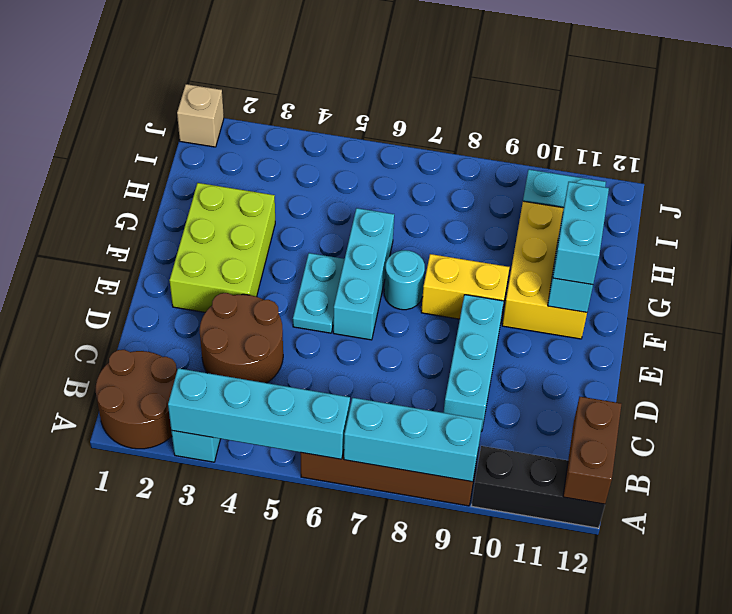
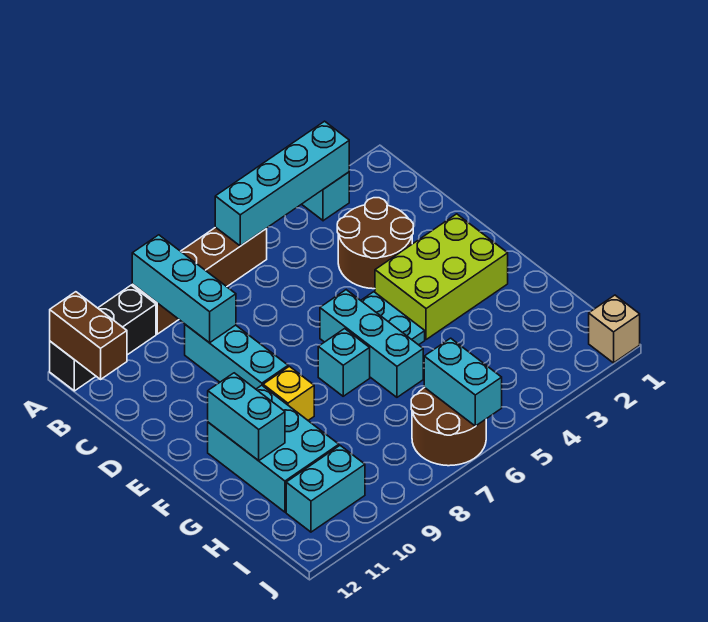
brown round brick A1:B2 level 1 -> brown round brick I6:J7 level 1
cyan brick A7:A9 level 2 -> cyan brick A9:C9 level 2
lime brick E2:G3 level 1 -> lime brick E2:F4 level 1
cyan round brick F7 level 1 -> cyan brick F7 level 1
yellow brick F8:F9 level 1 -> yellow brick F9 level 1
yellow brick F10:H11 level 1 -> cyan brick F10:H11 level 1
cyan brick F11:G11 level 3 -> cyan brick I6:J6 level 2

